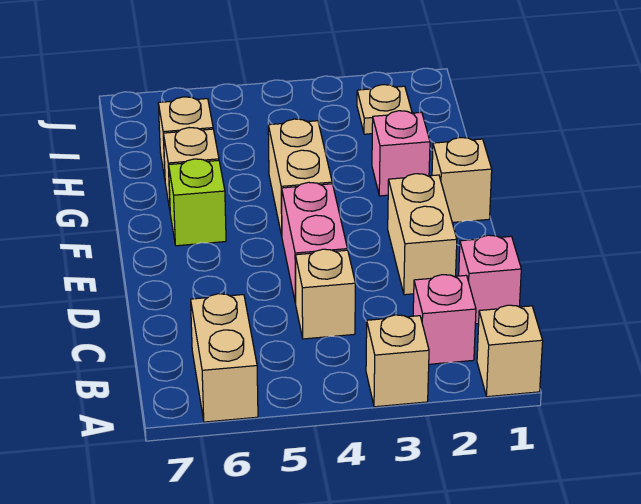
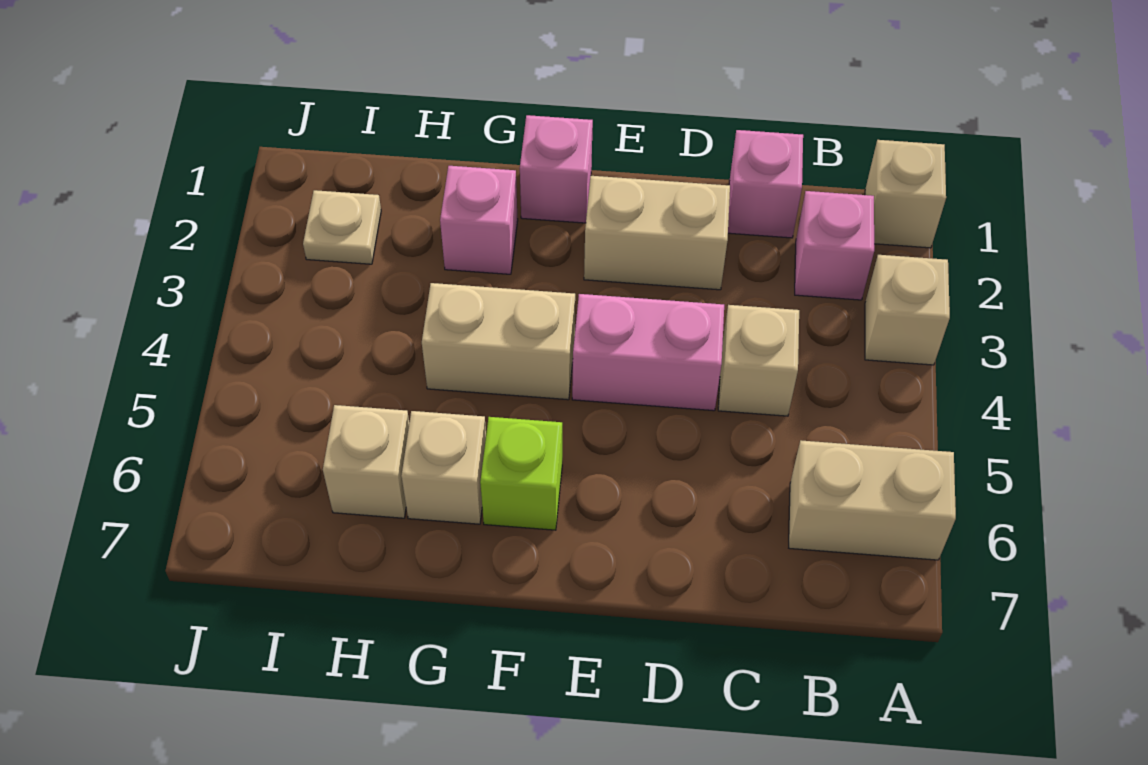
tan brick F1 level 1 -> pink brick F1 level 1

